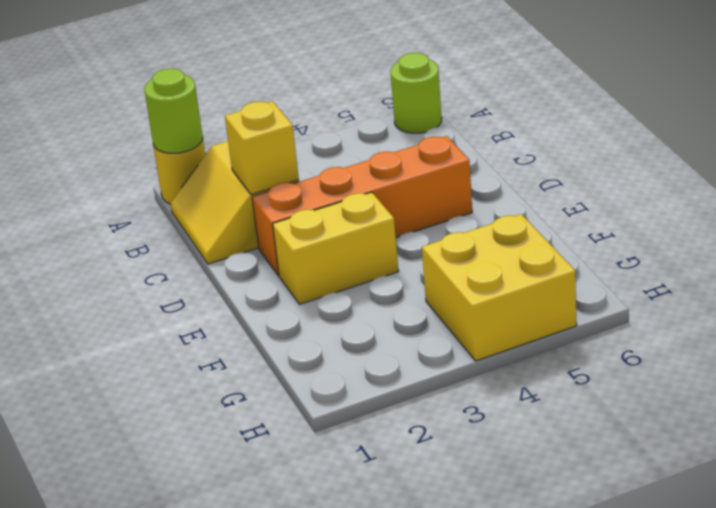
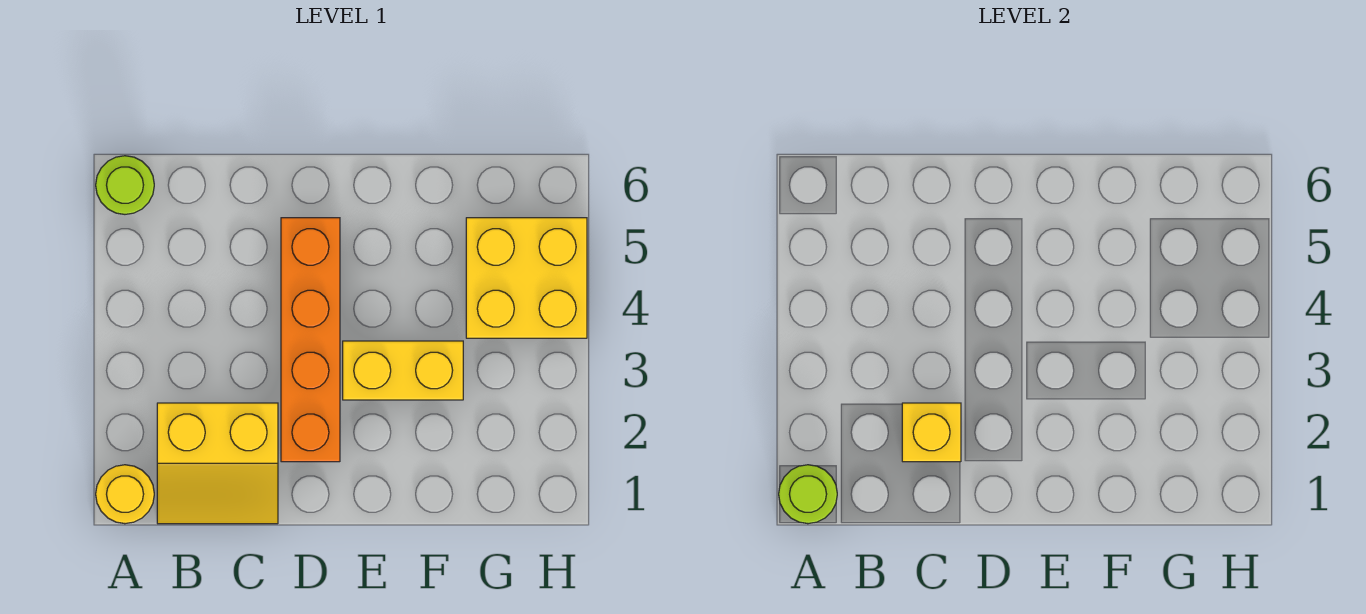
yellow brick E2:E3 level 1 -> yellow brick E3:F3 level 1

